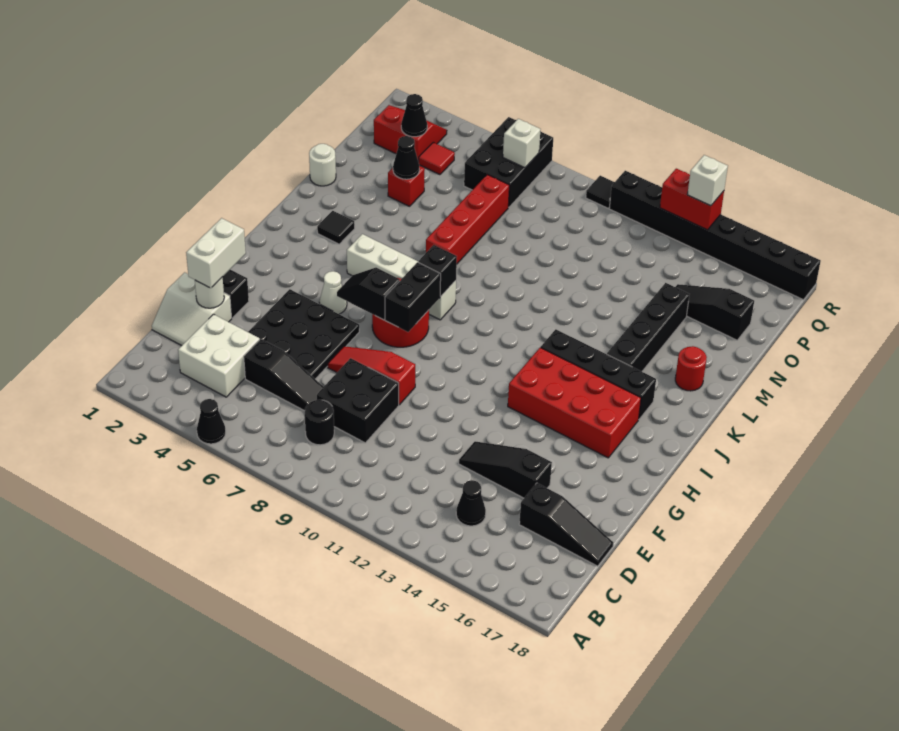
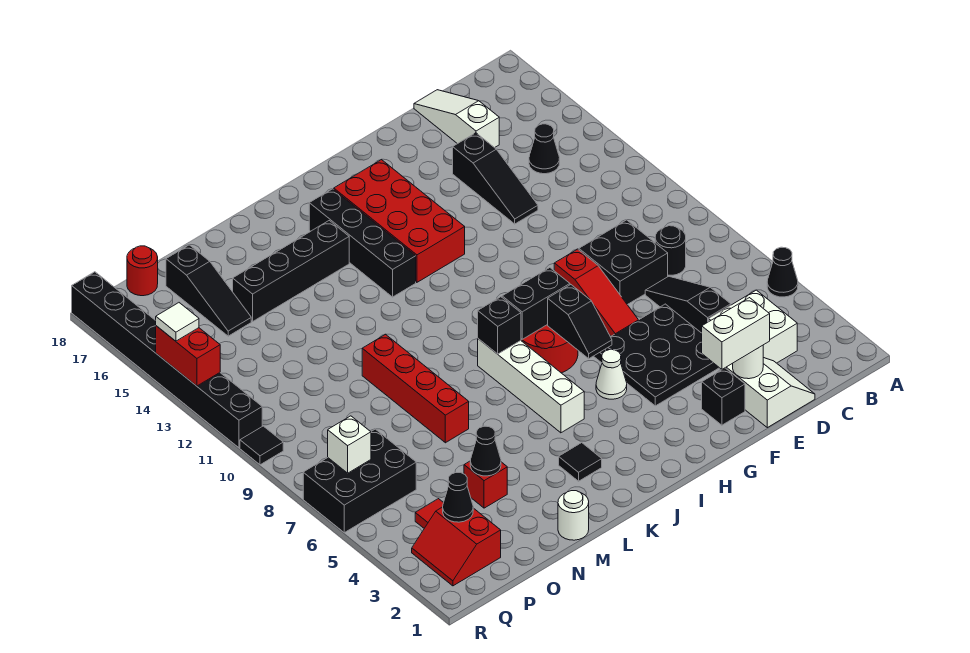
black slope D16:D18 level 1 top 16 -> white slope D16:D18 level 1 top 16
red brick L7:O7 level 1 -> red brick M7:M10 level 1
red round brick L17 level 1 -> red round brick P18 level 1
white brick R14 level 3 -> white tile R14 level 3

